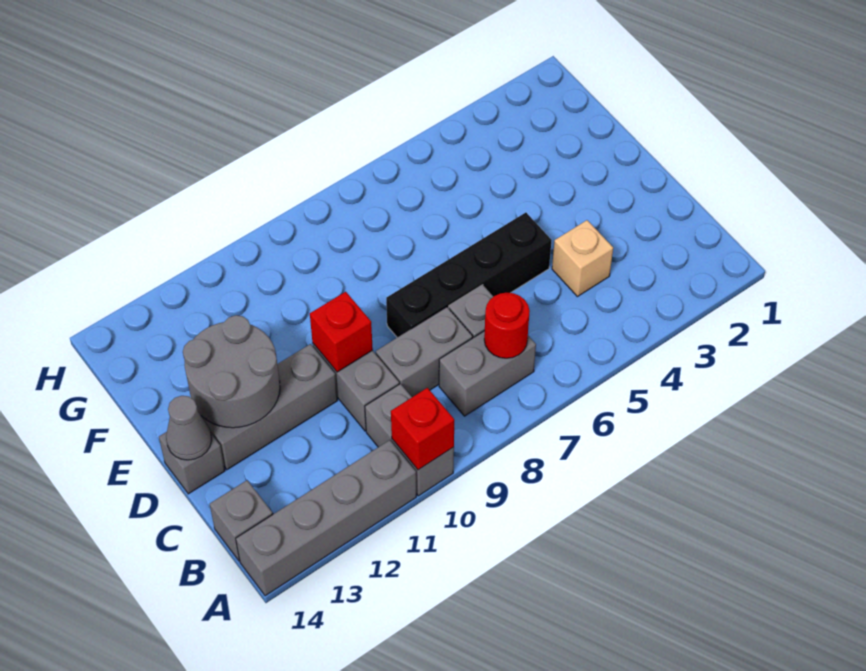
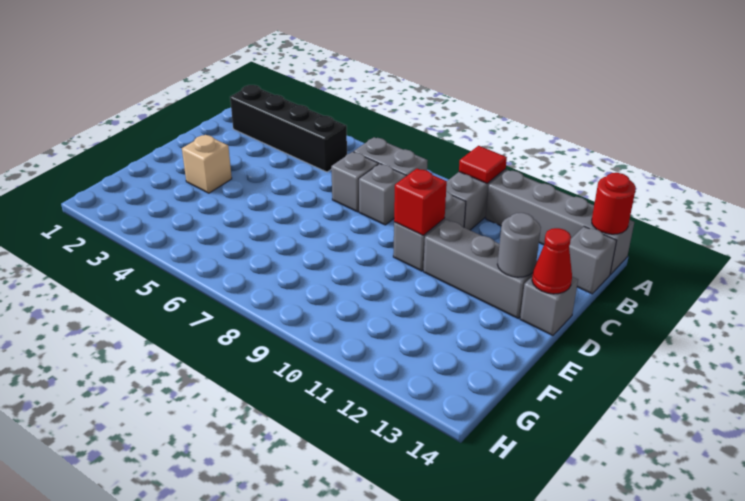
red brick A10 level 2 -> red tile A10 level 2
red round brick B7 level 2 -> red round brick A14 level 2
tan brick C4 level 1 -> tan brick E3 level 1
grey brick C8:C9 level 1 -> grey brick C8 level 1
black brick D5:D8 level 1 -> black brick B2:B5 level 1
grey round brick D12:E13 level 2 -> grey round brick D13 level 2
grey cone D14 level 2 -> red cone D14 level 2

